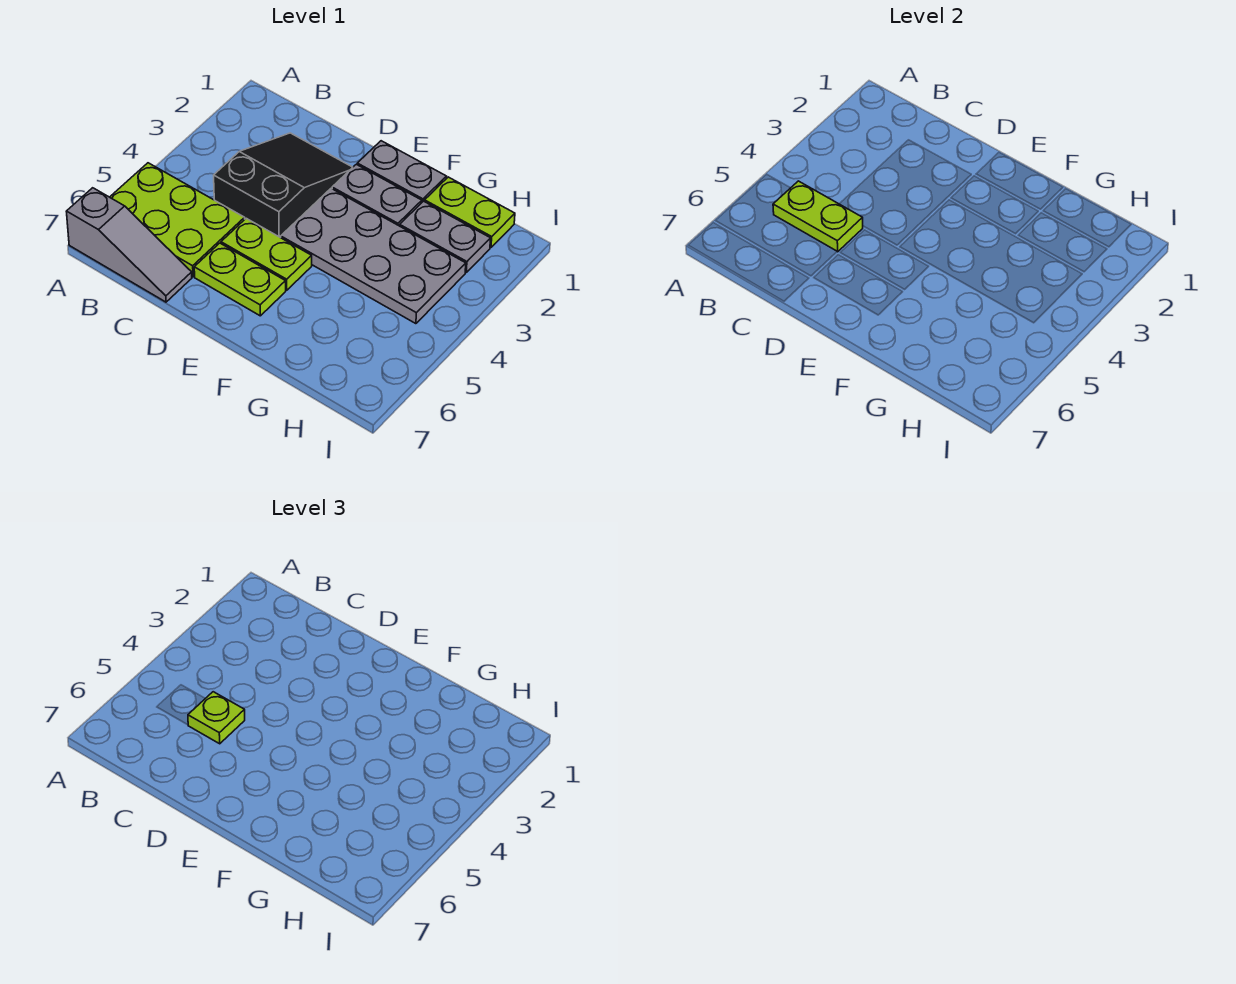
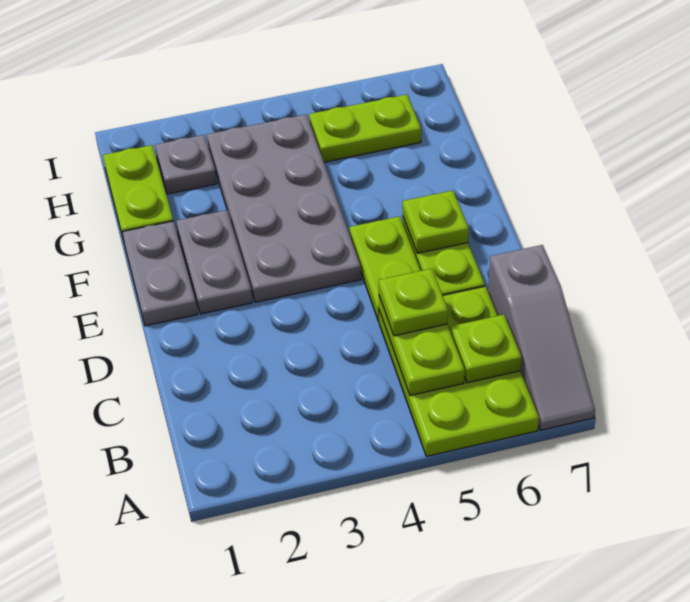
grey slope A7:C7 level 1 top A -> grey slope A7:C7 level 1 top C
none -> lime plate B6 level 2
black slope C2:D4 level 1 top 4 -> none
none -> lime plate E6 level 2
grey plate G2:H2 level 1 -> grey plate H2 level 1
none -> lime plate H5:H6 level 1

